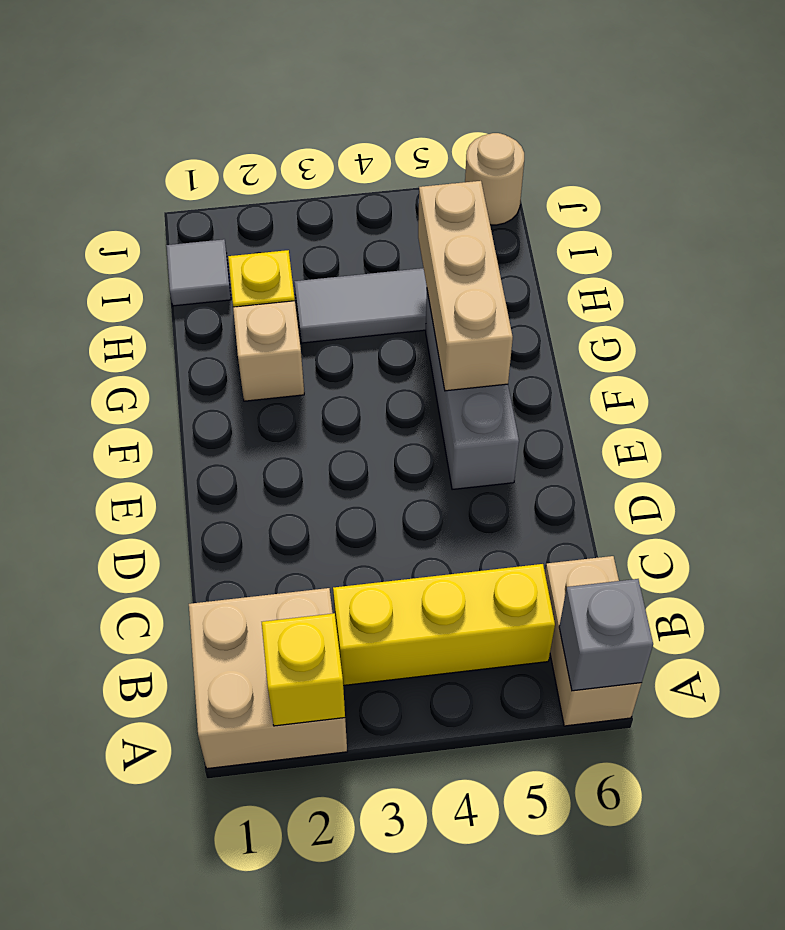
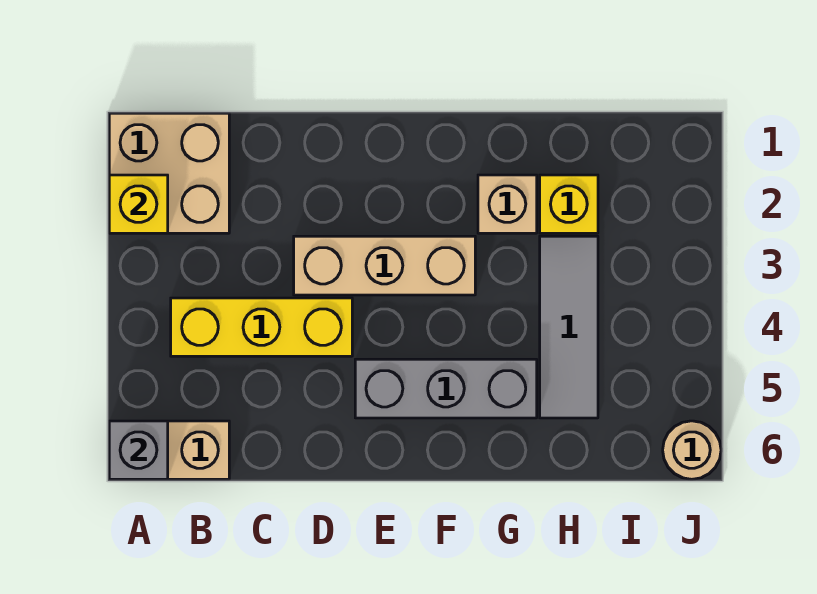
yellow brick B3:B5 level 1 -> yellow brick B4:D4 level 1
tan brick F5:H5 level 2 -> tan brick D3:F3 level 1
grey tile I1 level 1 -> none

